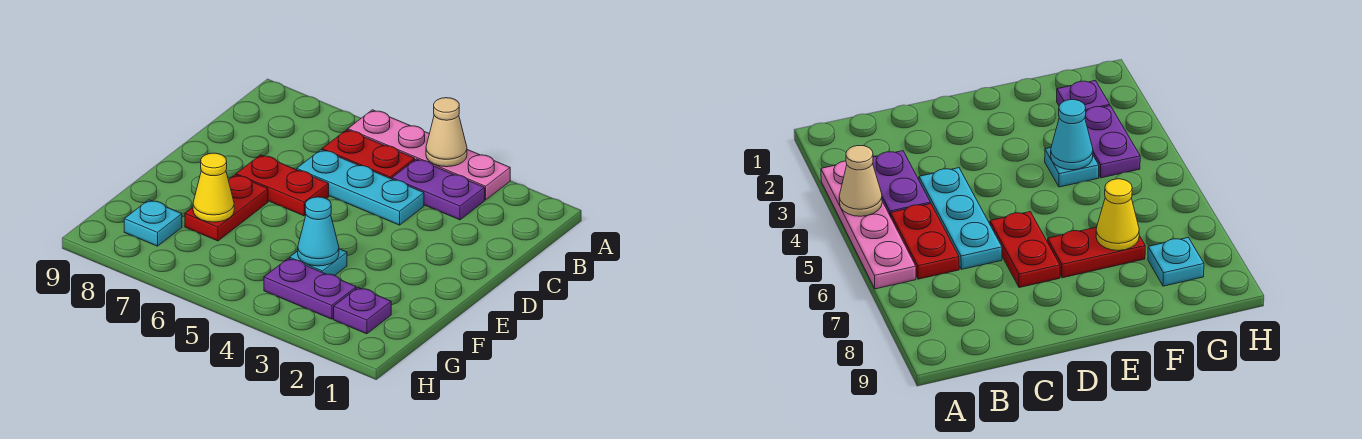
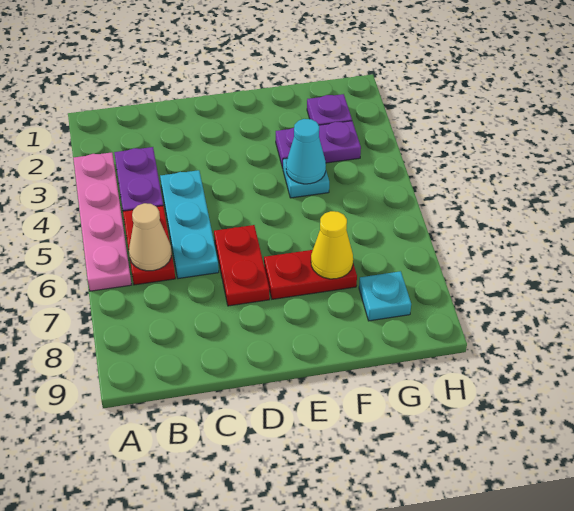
tan cone A4 level 2 -> tan cone B6 level 2
purple plate G3:G4 level 1 -> purple plate F3:G3 level 1

